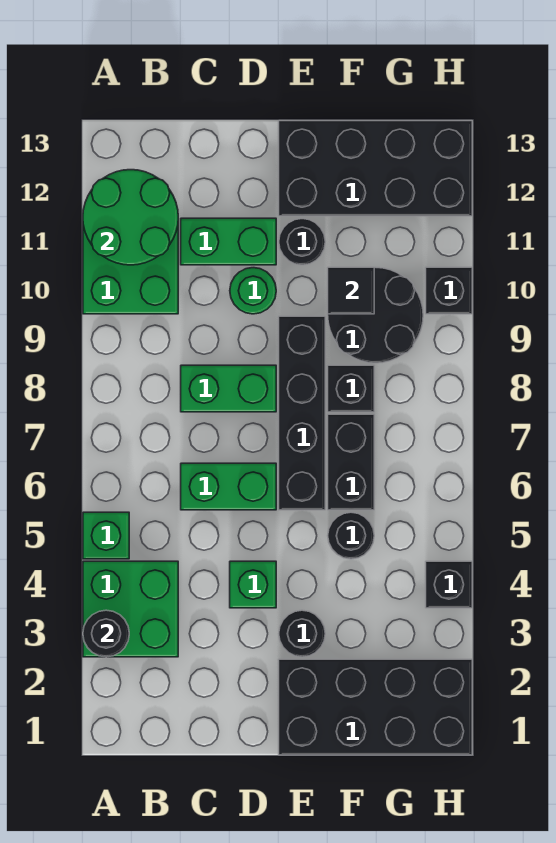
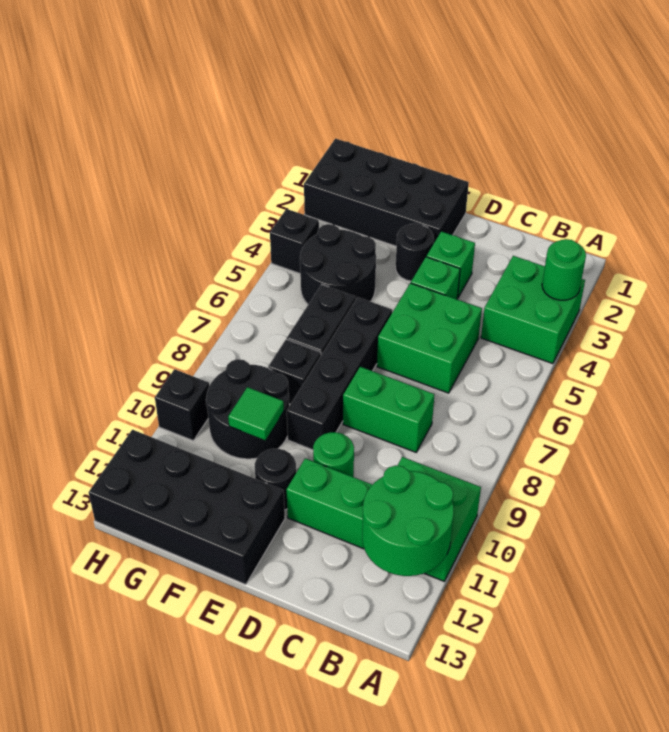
black round brick A3 level 2 -> green round brick A3 level 2
green brick A5 level 1 -> green brick D3 level 1
green brick C6:D6 level 1 -> green brick C5:D6 level 1
black round brick F5 level 1 -> black round brick F4:G5 level 1
black tile F10 level 2 -> green tile F10 level 2

